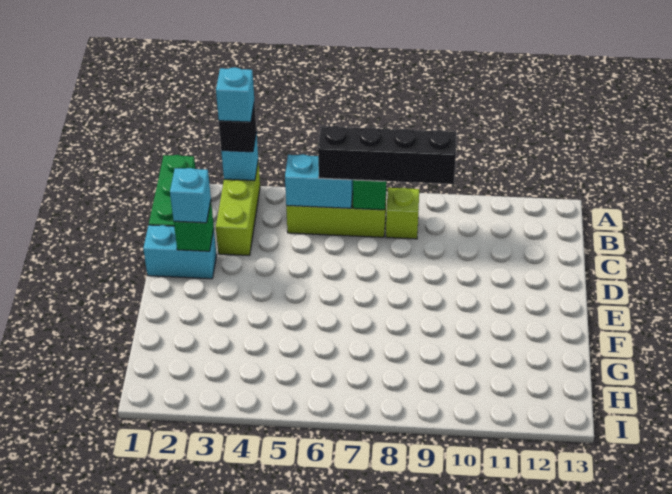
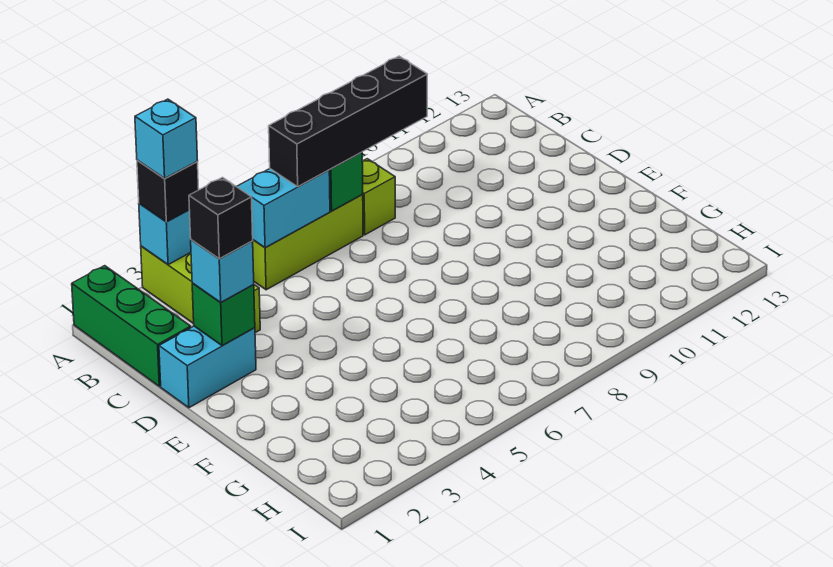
none -> black brick D2 level 4

